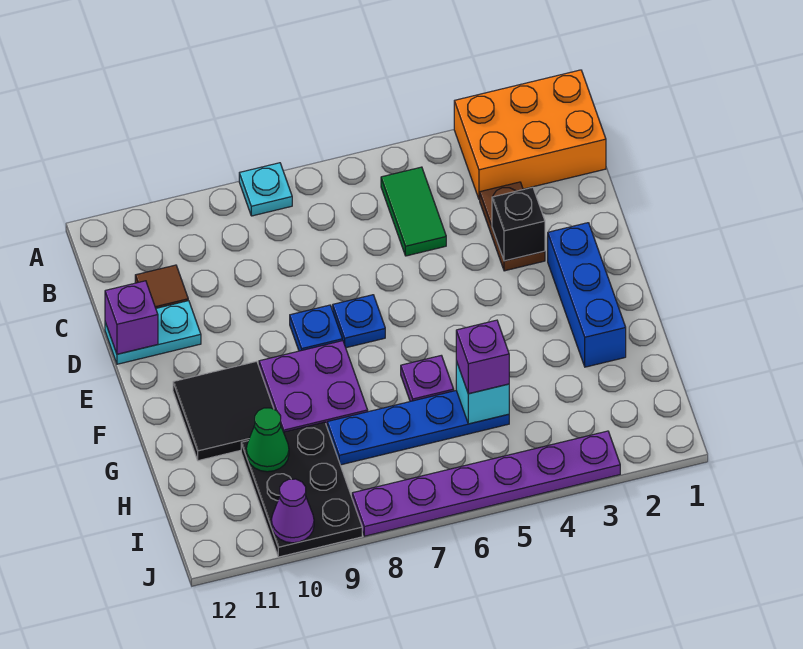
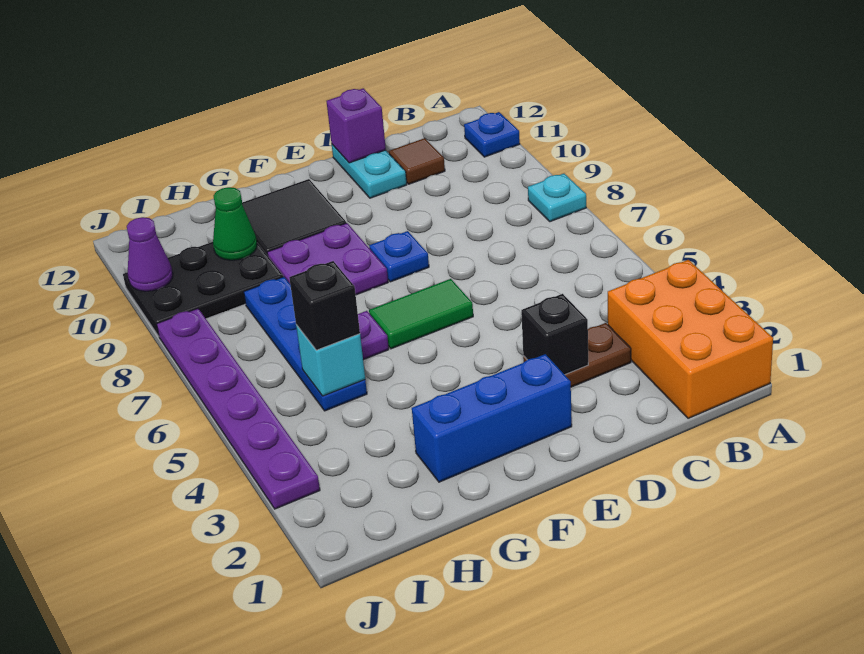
green tile B5:C5 level 1 -> green tile E6:F6 level 1
blue plate E7 level 1 -> blue plate A11 level 1
purple brick H5 level 3 -> black brick H5 level 3

